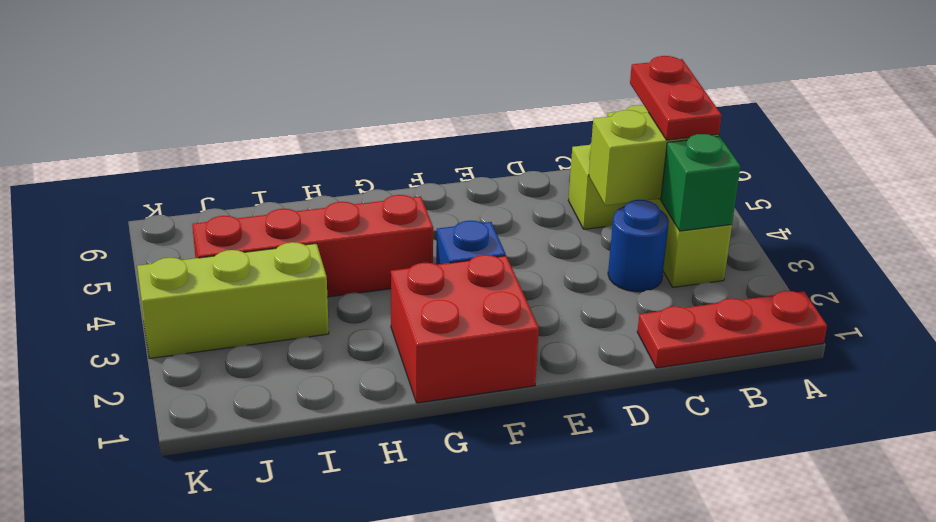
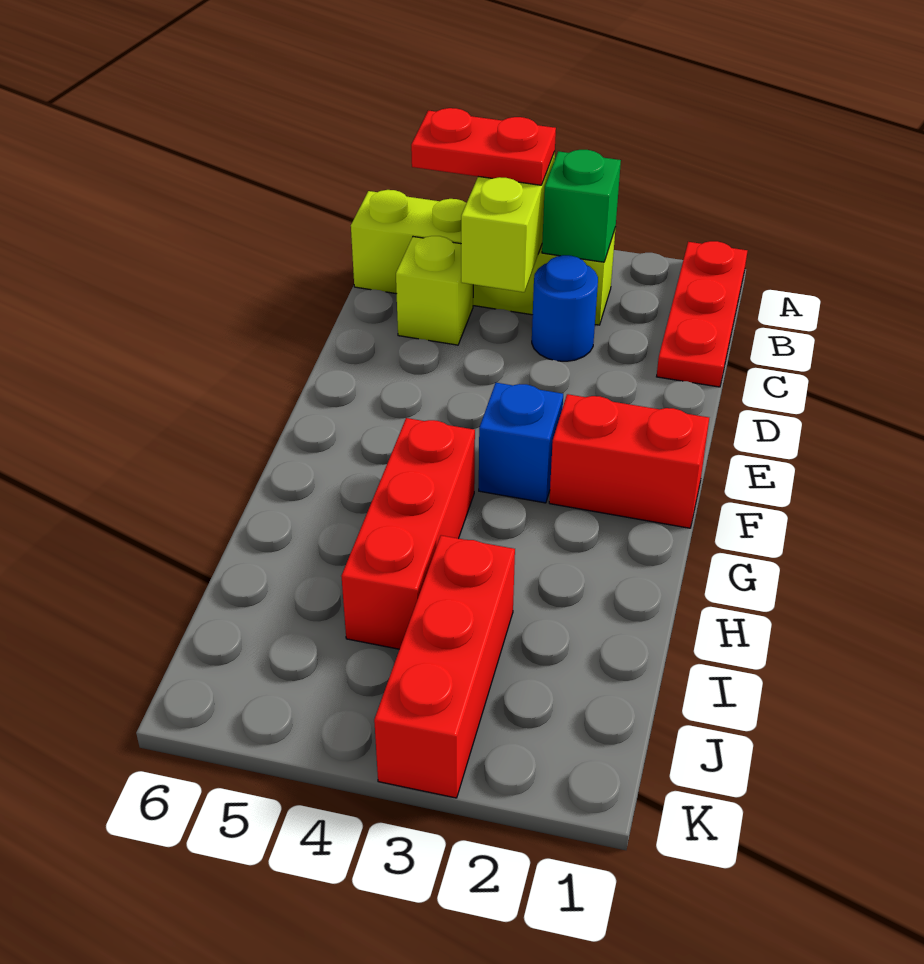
red brick F1:G2 level 1 -> red brick F1:F2 level 1
red brick G4:J4 level 1 -> red brick G4:I4 level 1
lime brick I3:K3 level 1 -> red brick I3:K3 level 1

